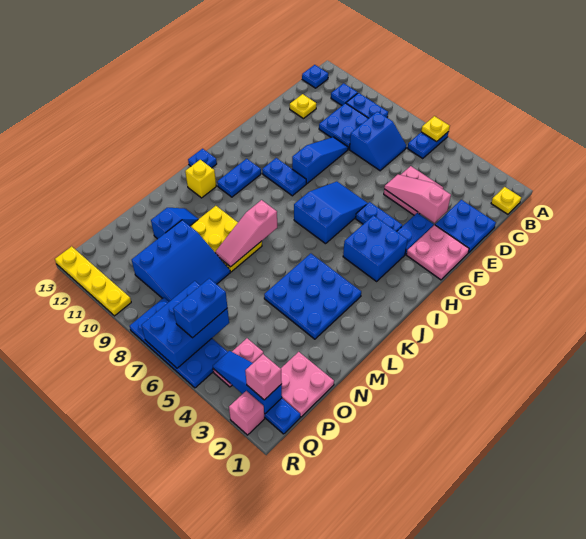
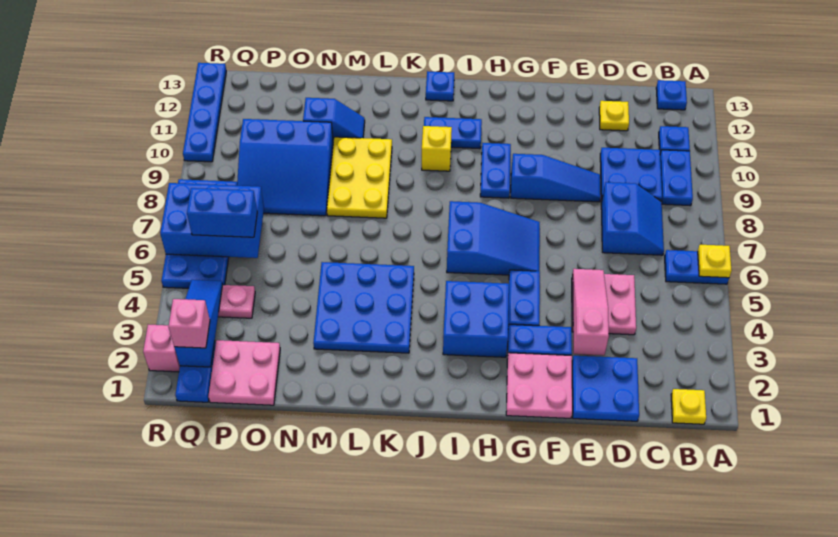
blue slope C7:D8 level 1 top 8 -> blue slope C7:D8 level 1 top D
pink slope K8:M8 level 2 top K -> none
yellow brick K12 level 1 -> yellow brick J10 level 1
yellow plate R10:R13 level 1 -> blue plate R10:R13 level 1

